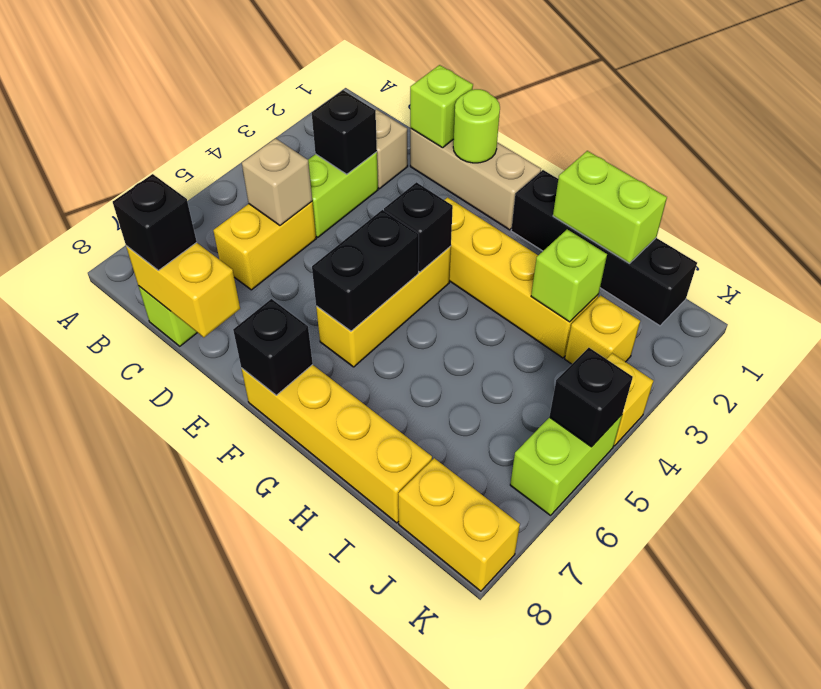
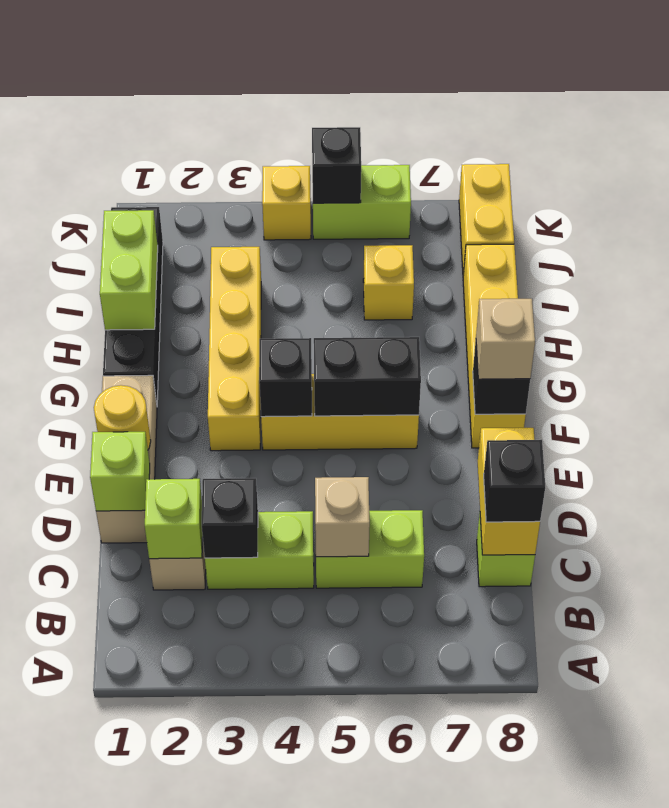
yellow brick C5:C6 level 1 -> lime brick C5:C6 level 1
lime round brick E1 level 2 -> yellow round brick E1 level 2
none -> tan brick F8 level 3
lime brick I3 level 2 -> lime brick C2 level 2
yellow brick J3 level 1 -> yellow brick I6 level 1

